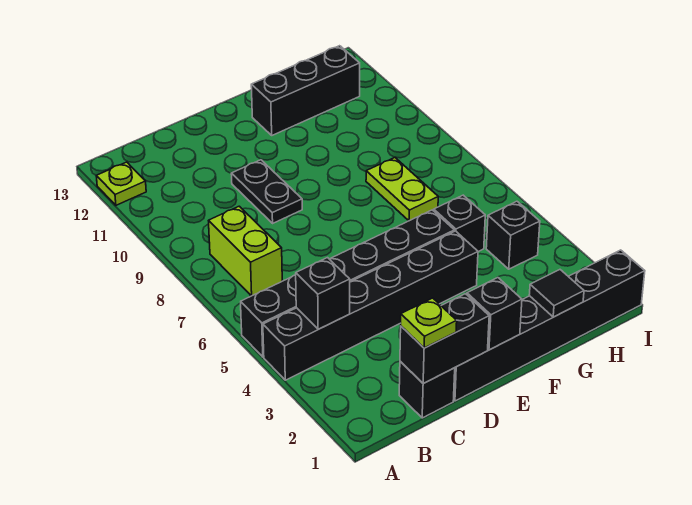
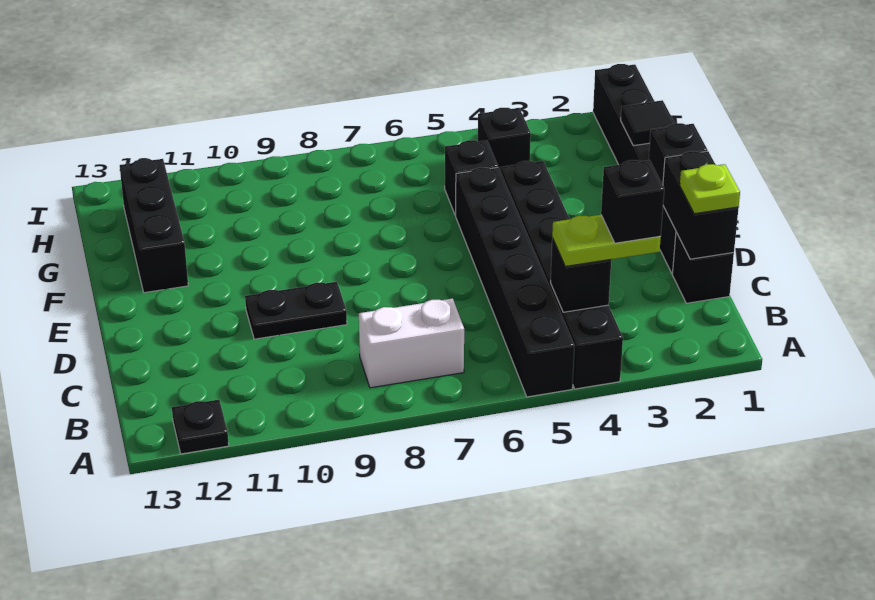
lime plate A12 level 1 -> black plate A12 level 1
none -> black brick B3 level 4
lime brick B7:B8 level 1 -> white brick B7:B8 level 1
lime plate G7:G8 level 1 -> lime plate B3:B4 level 3

